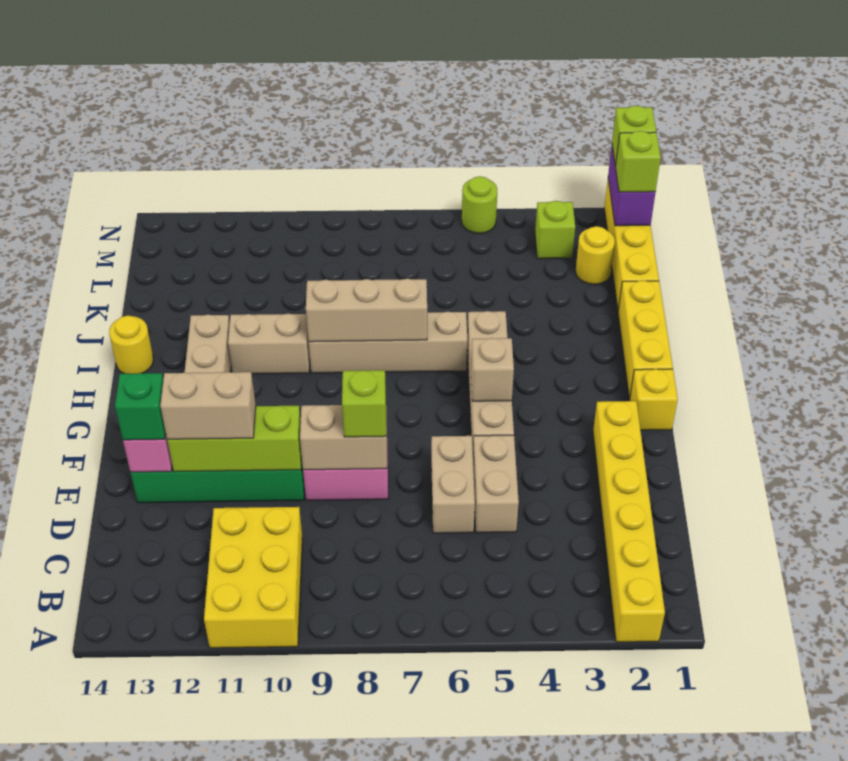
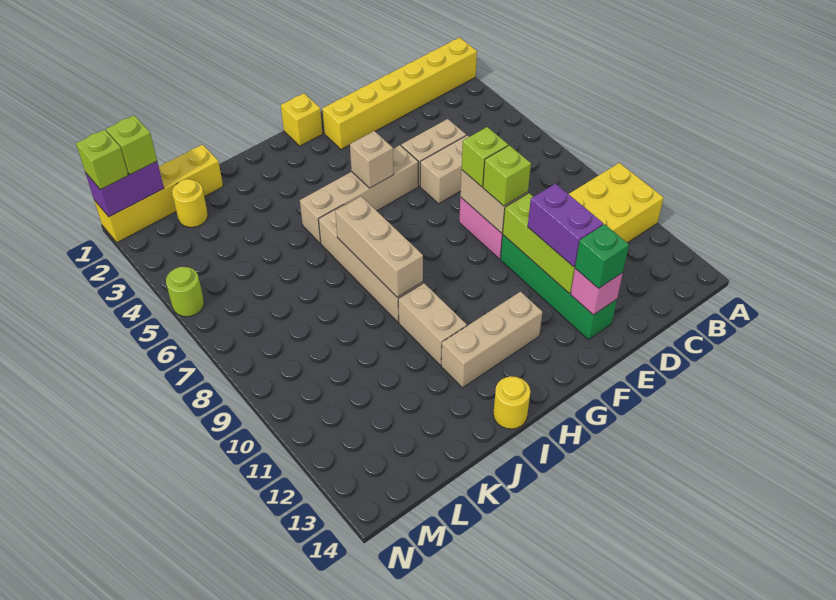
tan brick E11:E12 level 3 -> purple brick E11:E12 level 3
yellow brick H1:J1 level 1 -> none
lime brick M3 level 1 -> lime brick E9 level 3

